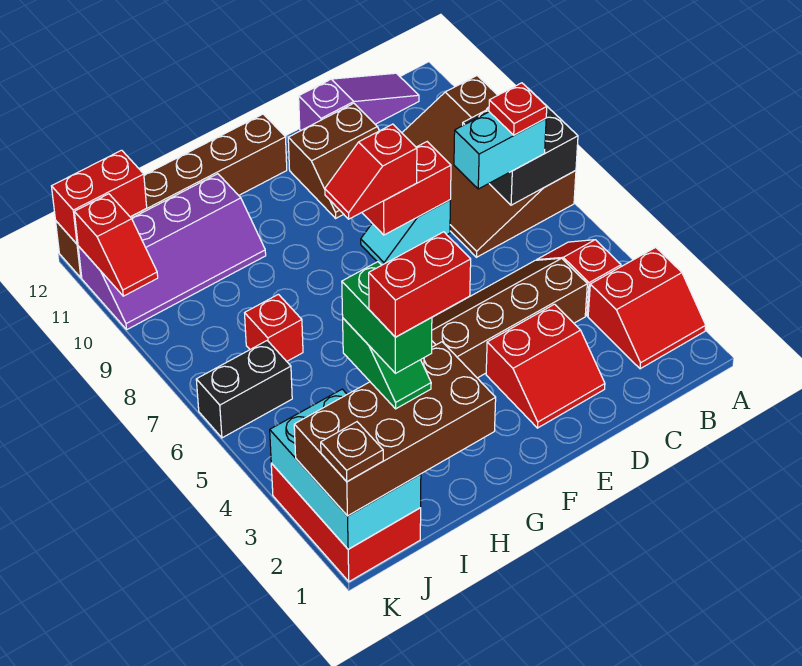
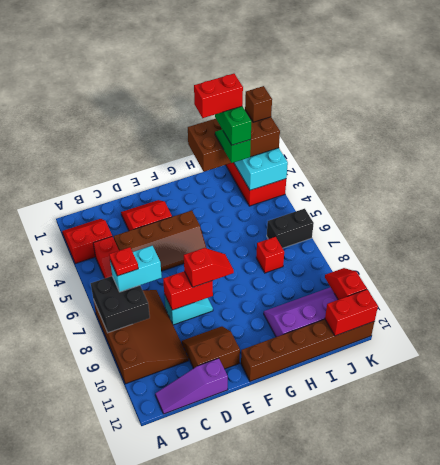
brown plate K1 level 4 -> brown brick K1 level 4

